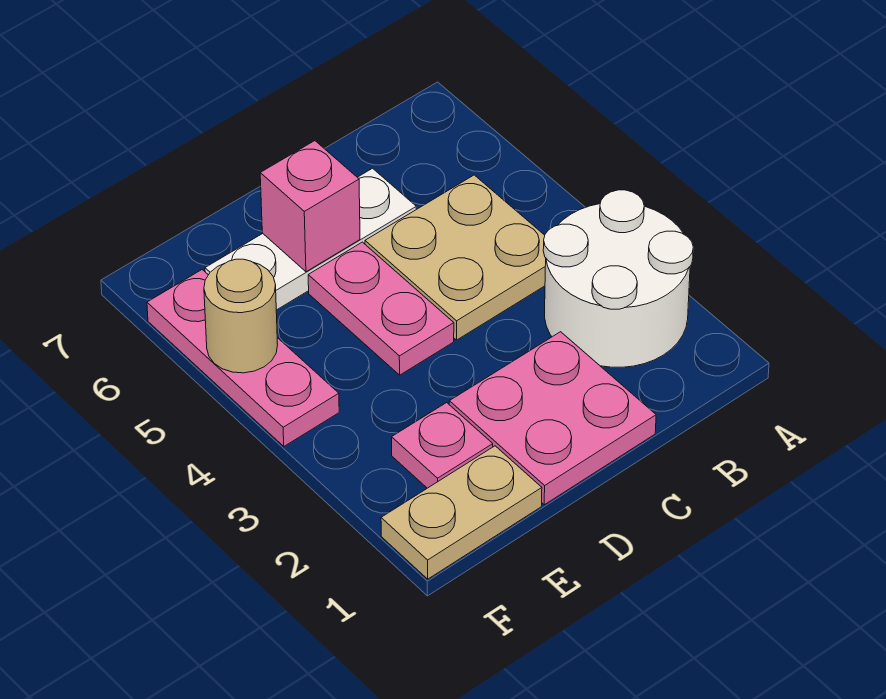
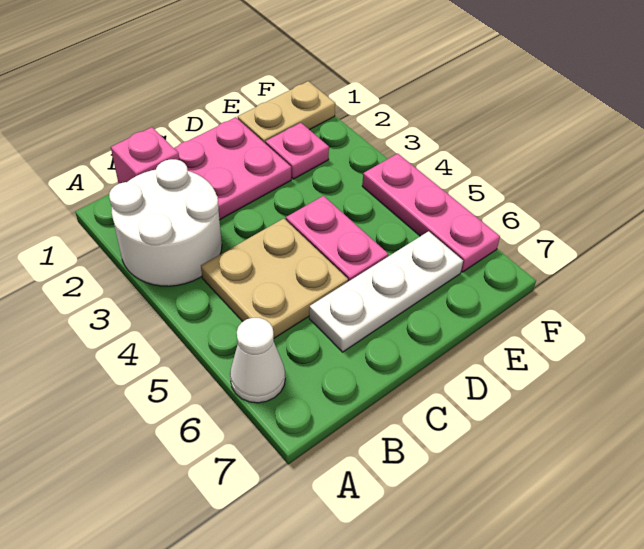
none -> white cone A6 level 1
pink brick D6 level 2 -> pink brick B1 level 1
tan round brick F5 level 2 -> none

